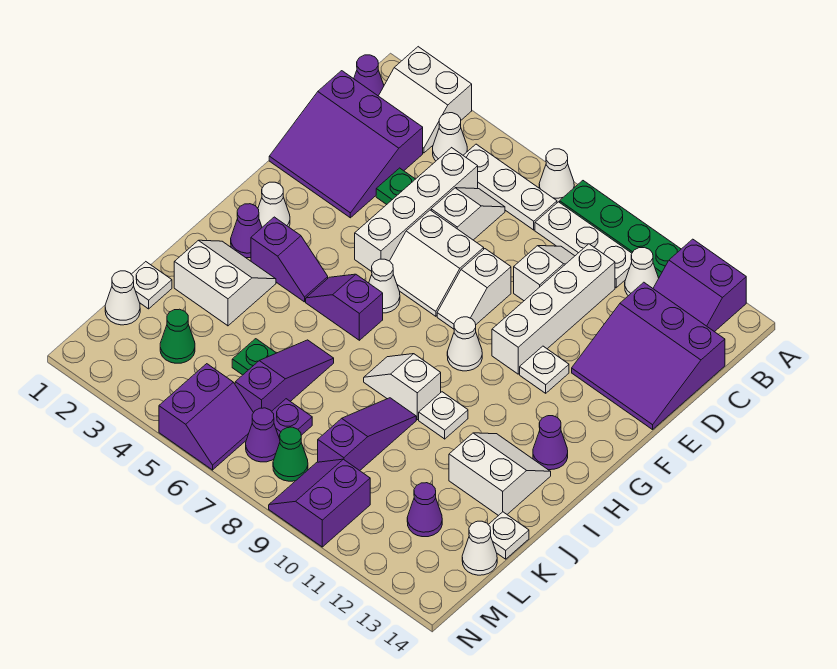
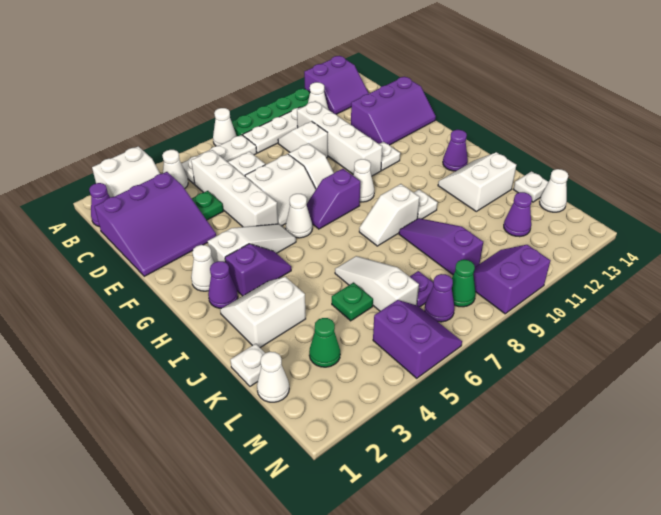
purple slope C12:E14 level 1 top C -> purple slope D12:E14 level 1 top D
none -> white slope G3:G5 level 1 top 3
purple slope H5:H6 level 1 top 6 -> purple slope G7:G8 level 1 top 8
purple slope J6:L6 level 1 top L -> white slope J6:L6 level 1 top L
purple slope M9:N10 level 1 top 10 -> purple slope M9:N10 level 1 top N

